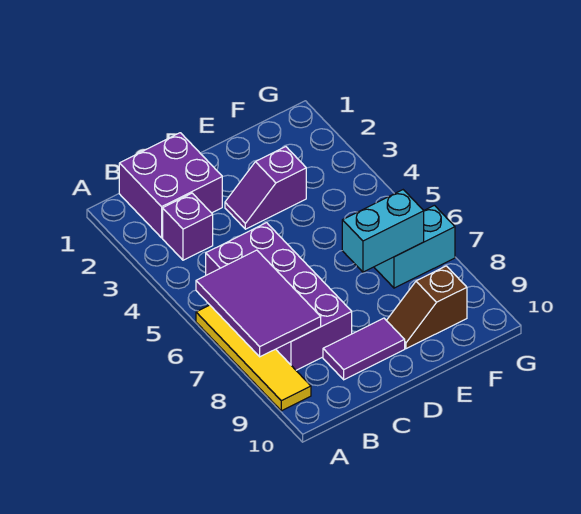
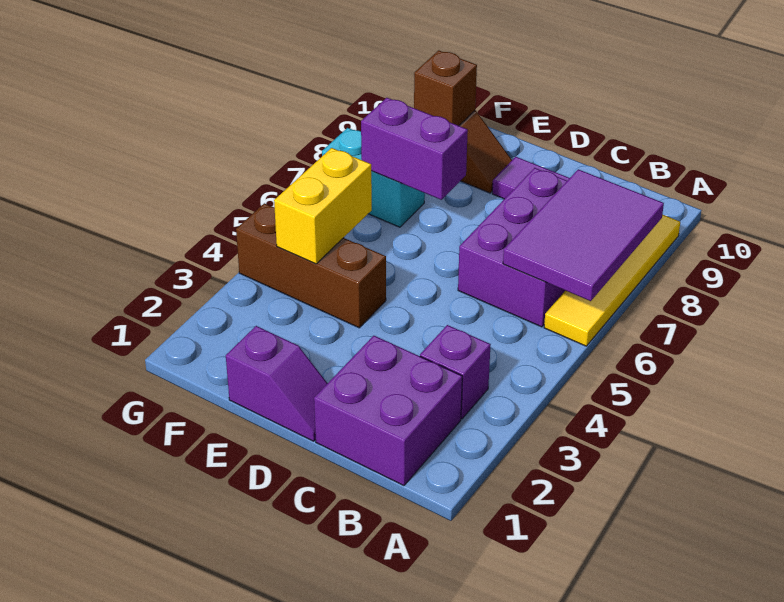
purple brick B5:C8 level 1 -> purple brick B6:C8 level 1
purple slope D3:E3 level 1 top E -> purple slope D1:E1 level 1 top E
none -> brown brick E4:G4 level 1
cyan brick E7:F7 level 2 -> purple brick E7:F7 level 2
none -> yellow brick F4:F5 level 2
none -> brown brick F9 level 2

